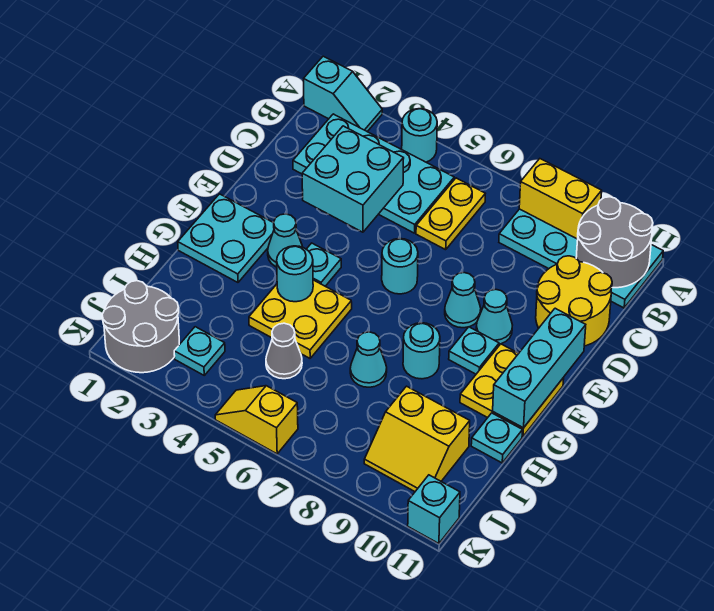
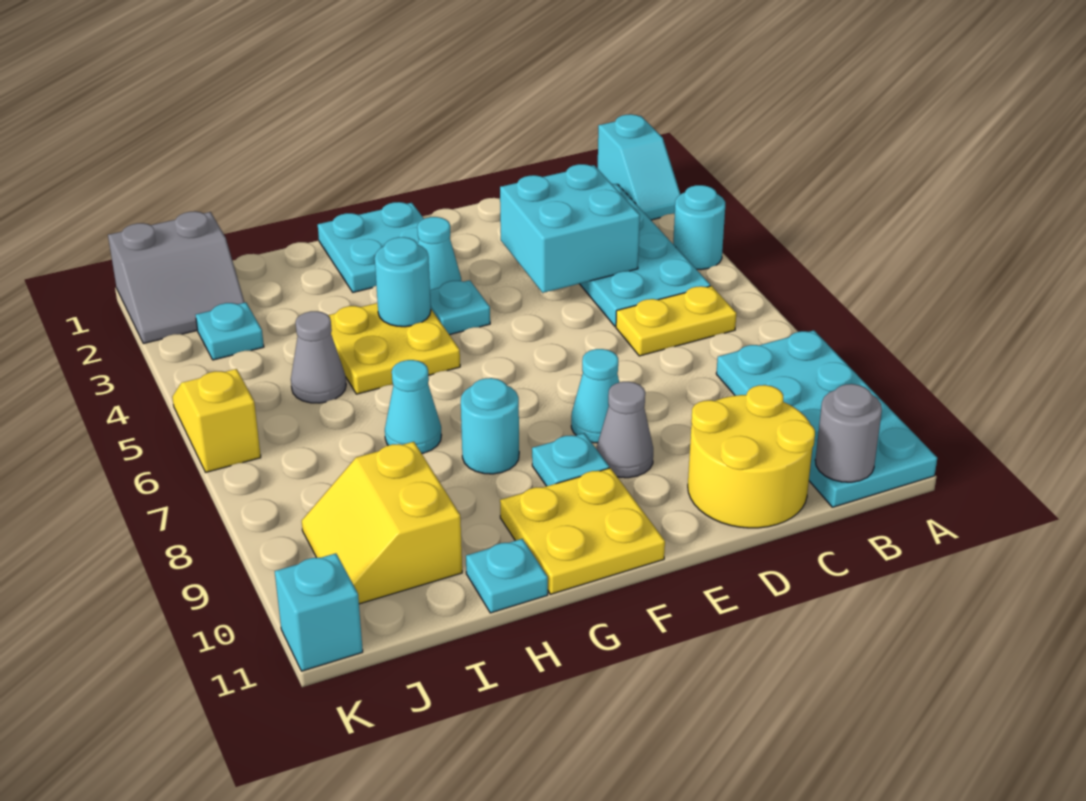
yellow brick A8:A9 level 2 -> none
grey round brick A10:B11 level 2 -> grey round brick B11 level 2
cyan round brick E6 level 1 -> none
cyan cone E9 level 1 -> grey cone E9 level 1
cyan brick E11:G11 level 2 -> none
grey round brick J1:K2 level 1 -> grey slope J1:K2 level 1 top 1

